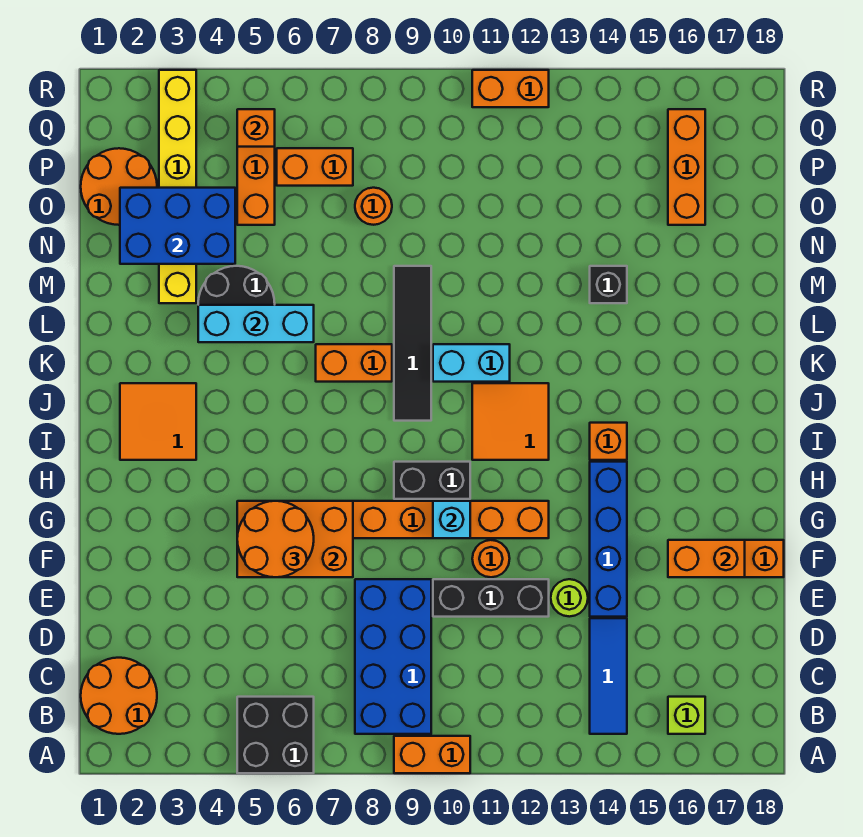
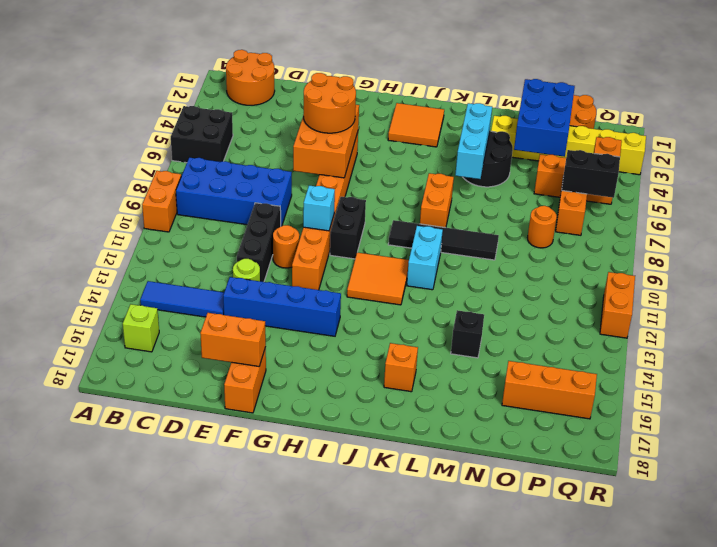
orange brick F16:F17 level 2 -> orange brick E17:F17 level 2
orange brick I14 level 1 -> orange brick K16 level 1
none -> black brick P6:Q6 level 2

